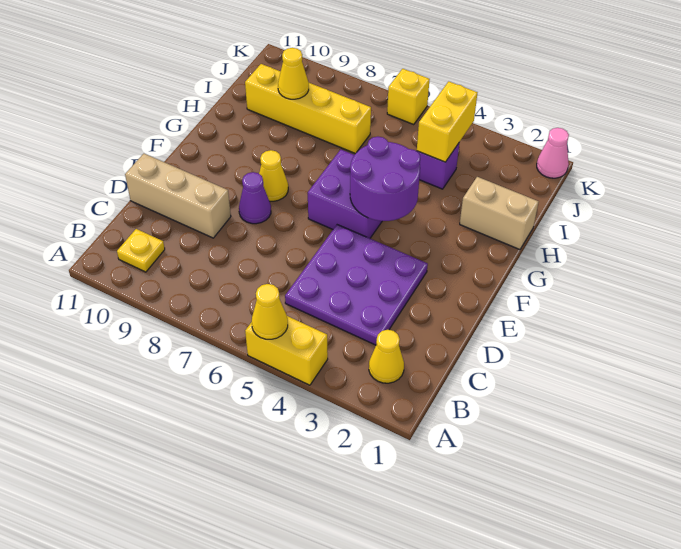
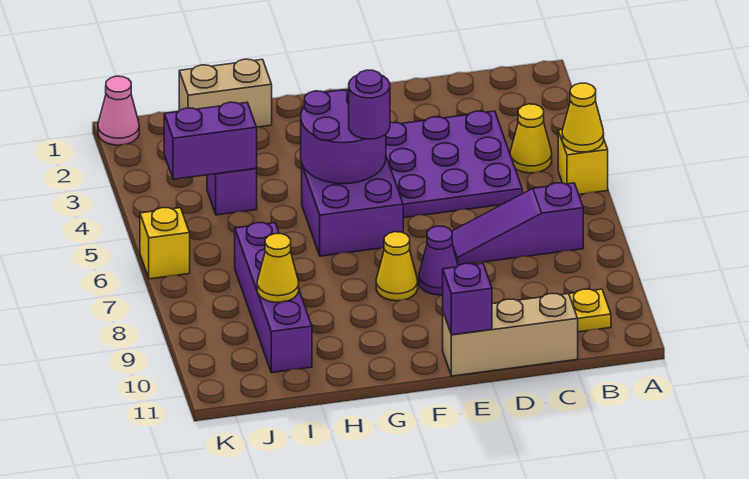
yellow brick A4:A5 level 1 -> yellow brick A5 level 1
yellow cone B2 level 1 -> yellow cone B4 level 1
none -> purple slope B7:D7 level 1 top B
tan brick D9:D11 level 1 -> tan brick C11:E11 level 1
none -> purple brick E11 level 2
none -> purple round brick F5 level 3
tan brick H1:H2 level 1 -> tan brick H1:I1 level 1
yellow brick I4:J4 level 2 -> purple brick I4:J4 level 2
yellow brick I7:I10 level 1 -> purple brick I7:I10 level 1

